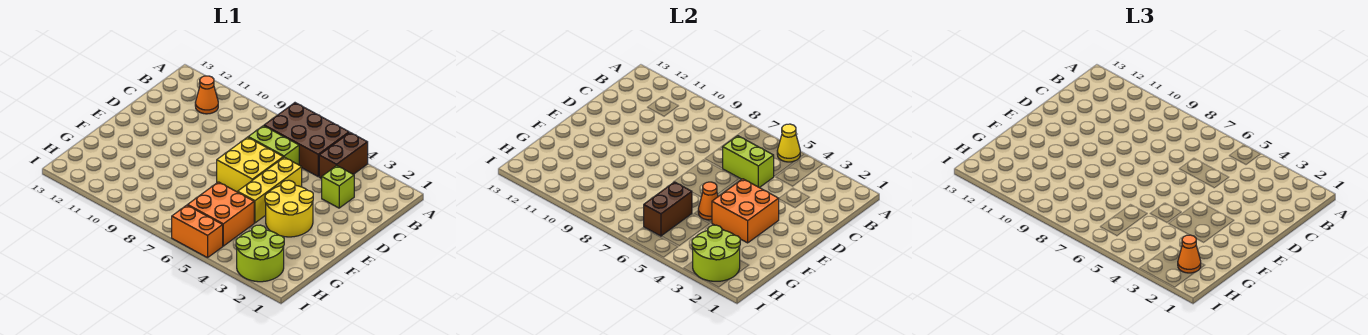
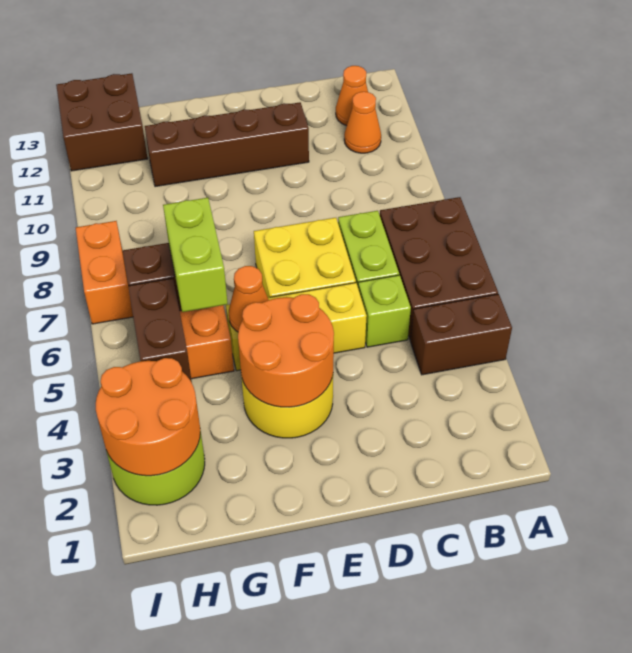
yellow cone A5 level 2 -> none
lime brick C3 level 1 -> lime brick C5 level 1
lime brick C5:C6 level 2 -> lime brick G5:G6 level 3
none -> brown brick D11:G11 level 1
orange brick E3:F4 level 2 -> orange round brick E3:F4 level 2
lime round brick H2:I3 level 2 -> orange round brick H2:I3 level 2
orange cone H2 level 3 -> orange cone B12 level 1
none -> brown brick H4:H5 level 2
none -> brown brick H12:I13 level 1
orange brick I5:I6 level 1 -> orange brick I7:I8 level 1

